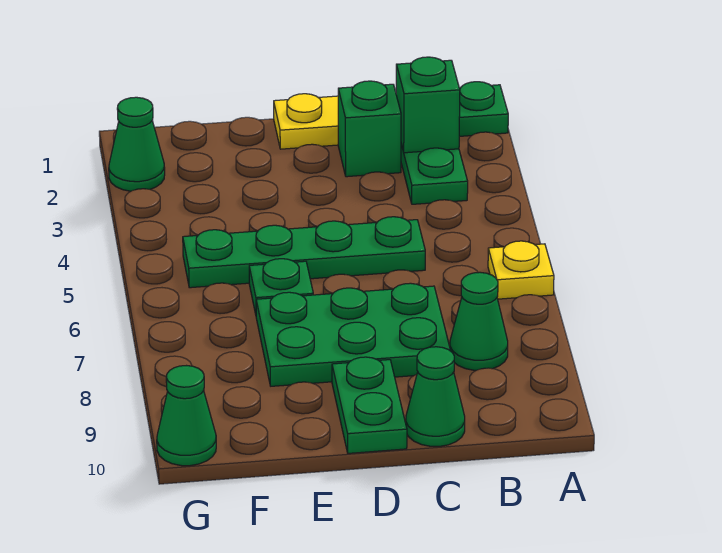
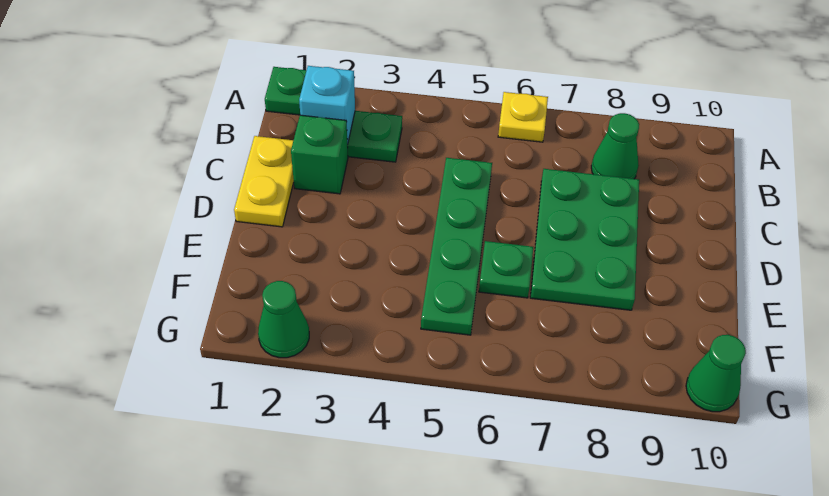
green brick B2 level 2 -> cyan brick B2 level 2
green cone C10 level 1 -> none
green plate D9:D10 level 1 -> none

